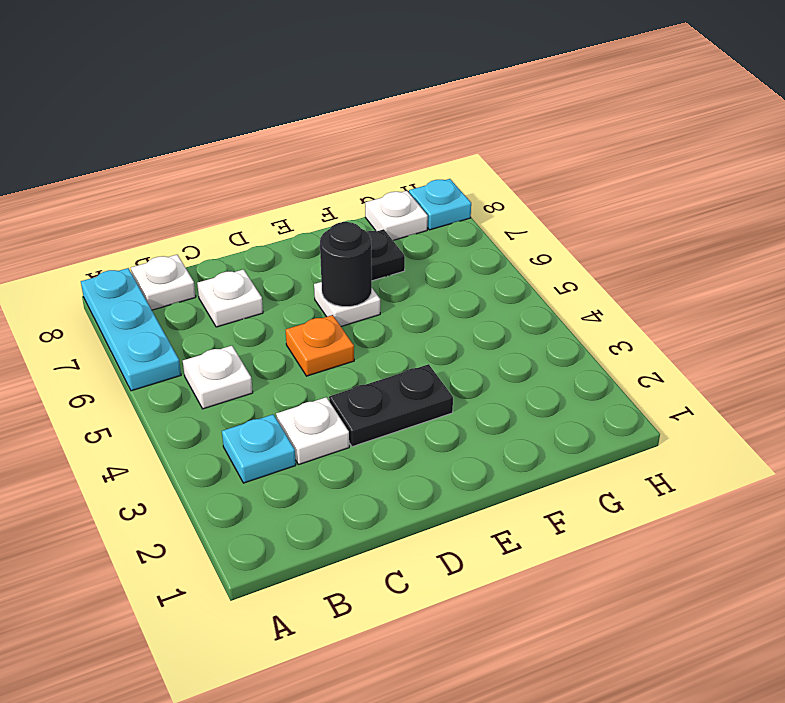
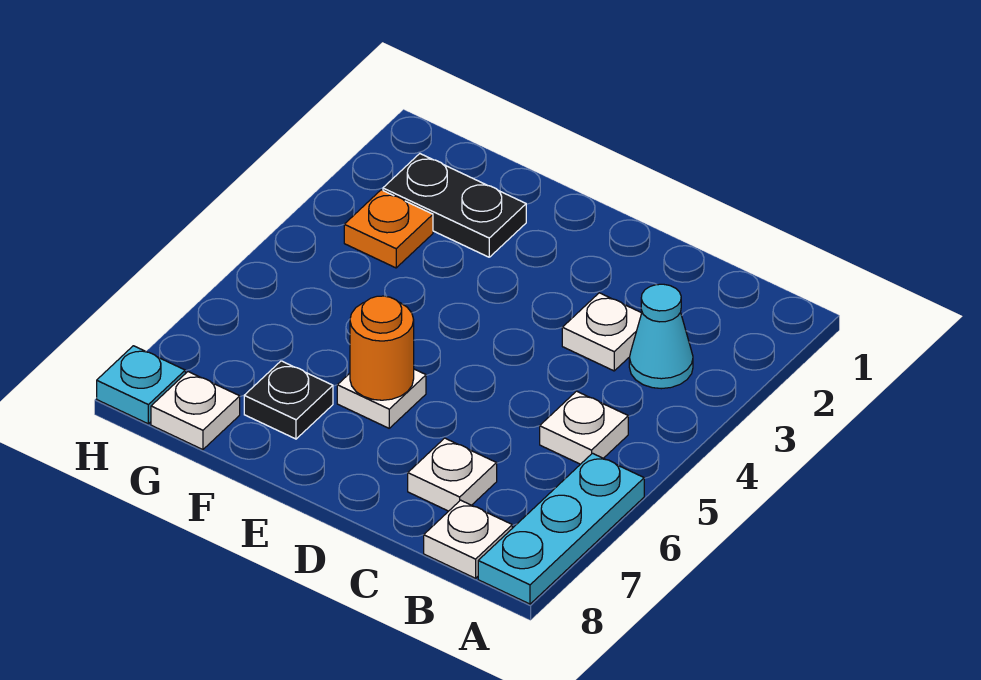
cyan plate B3 level 1 -> cyan cone B3 level 1
black plate D3:E3 level 1 -> black plate F2:G2 level 1
orange plate D5 level 1 -> orange plate G3 level 1
black round brick E6 level 2 -> orange round brick E6 level 2

